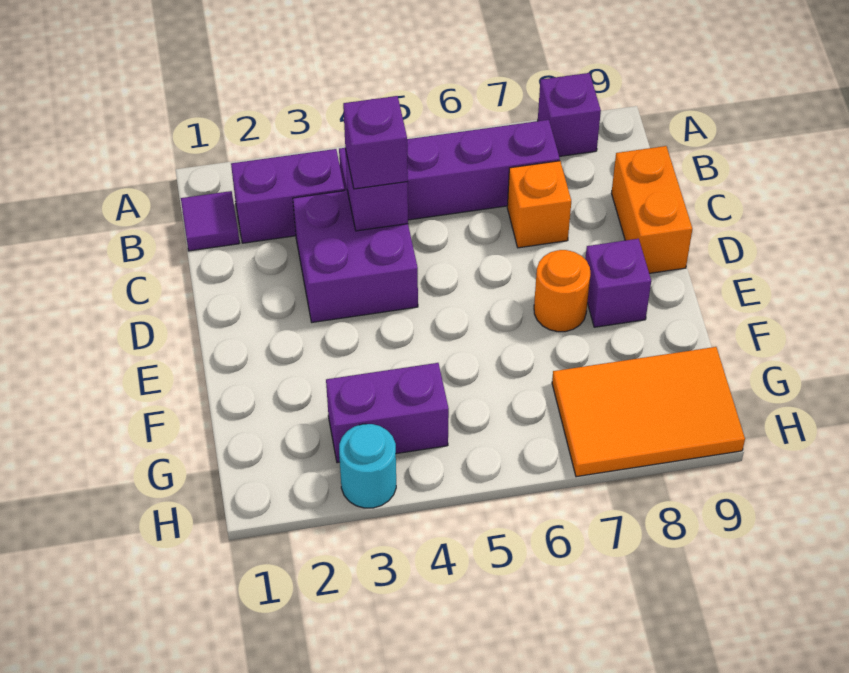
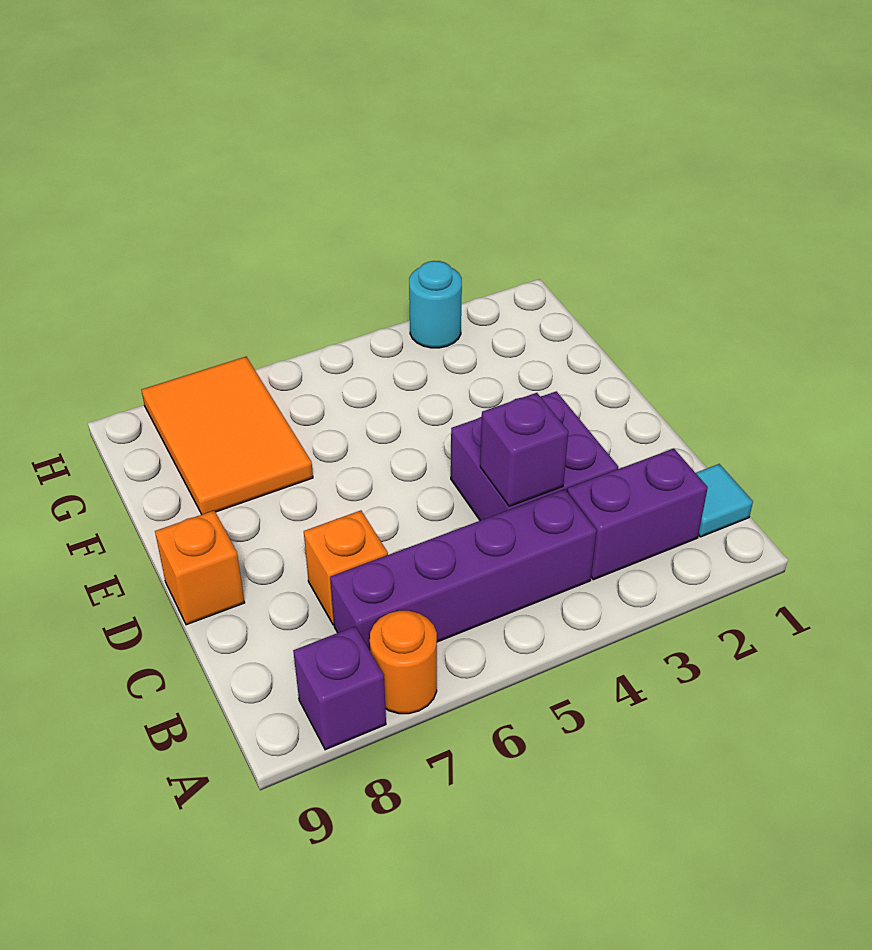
purple tile B1 level 1 -> cyan tile B1 level 1
purple brick C4 level 3 -> none
orange brick C9:D9 level 1 -> orange brick D9 level 1
orange round brick E7 level 1 -> orange round brick A7 level 1
purple brick E8 level 1 -> none
purple brick G3:G4 level 1 -> none
orange tile G7:H9 level 1 -> orange tile F7:H8 level 1

